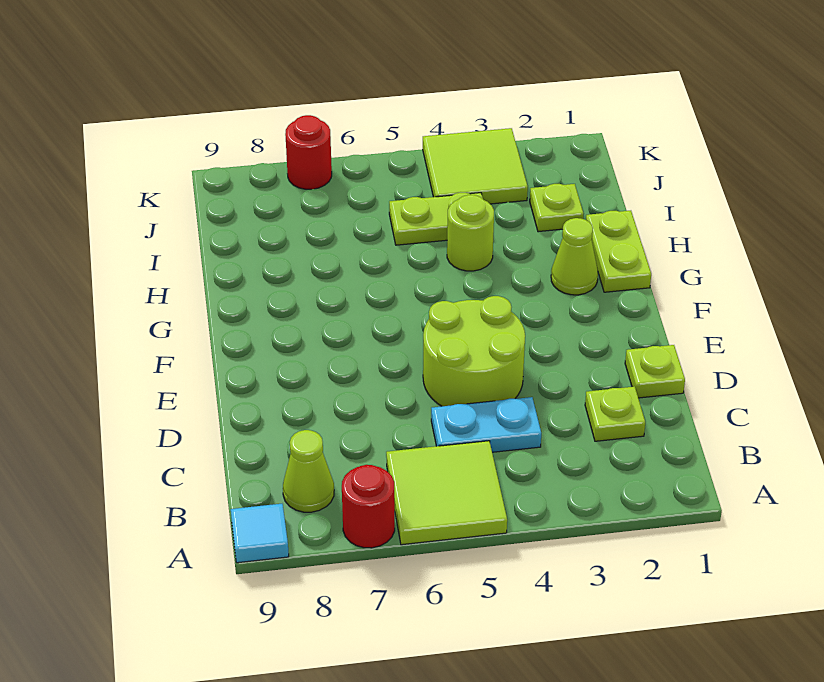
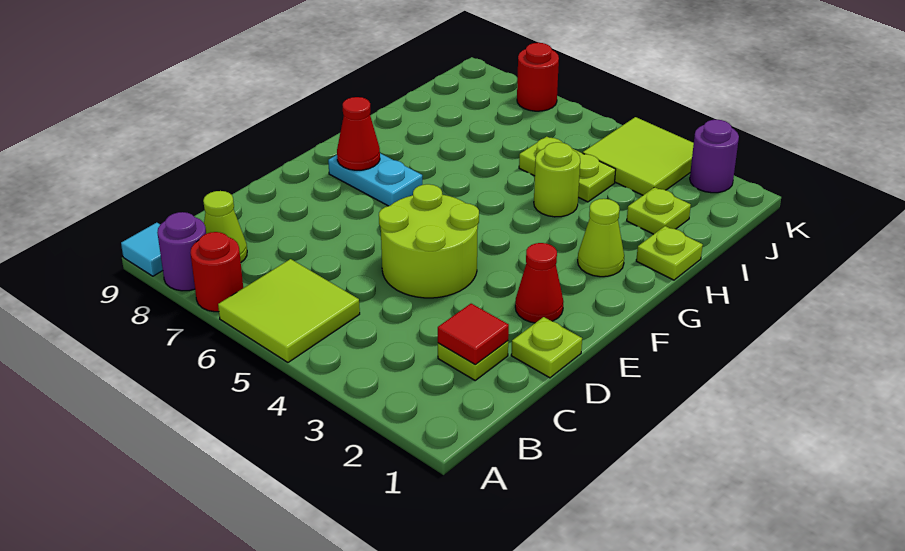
none -> purple round brick A8 level 1
none -> red tile C2 level 2
cyan plate C4:C5 level 1 -> cyan plate F7:F8 level 1
none -> red cone E2 level 1
none -> red cone F8 level 2
lime plate G1:H1 level 1 -> lime plate H1 level 1
none -> purple round brick K2 level 1

